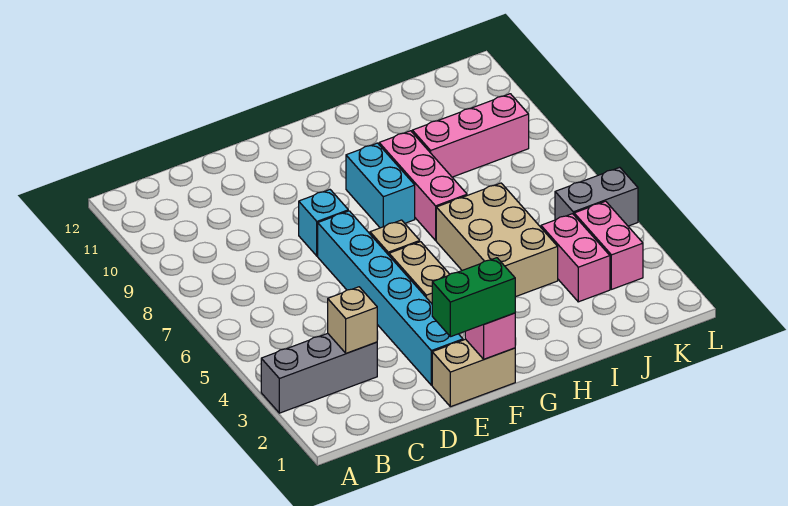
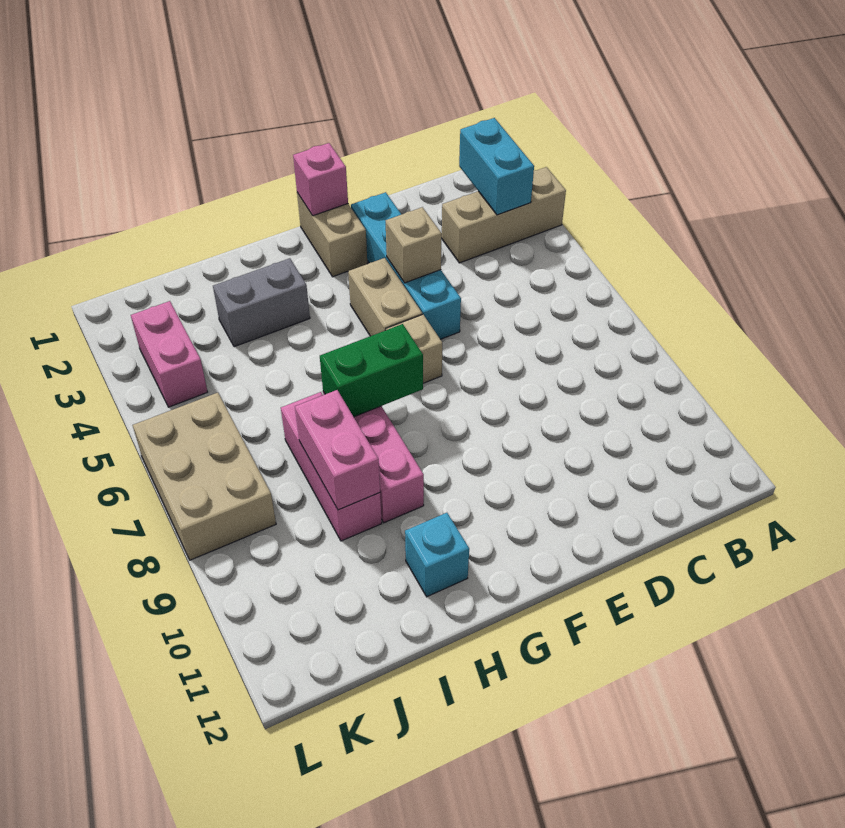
grey brick A3:C3 level 1 -> tan brick A3:C3 level 1
tan brick C3 level 2 -> tan brick E4 level 2
tan brick E1:F1 level 1 -> tan brick F1:F2 level 1
green brick E1:F1 level 3 -> green brick G7:H7 level 2
cyan brick E2:E7 level 1 -> cyan brick E2:E5 level 1
cyan brick E8 level 1 -> cyan brick H11 level 1
cyan brick G8:G9 level 1 -> cyan brick B2:B3 level 2
tan brick H4:I6 level 1 -> tan brick K6:L8 level 1
pink brick I9:K9 level 1 -> pink brick I7:I9 level 1
pink brick J3:J4 level 1 -> pink brick I8:I9 level 2
grey brick K5:L5 level 1 -> grey brick H3:I3 level 1

